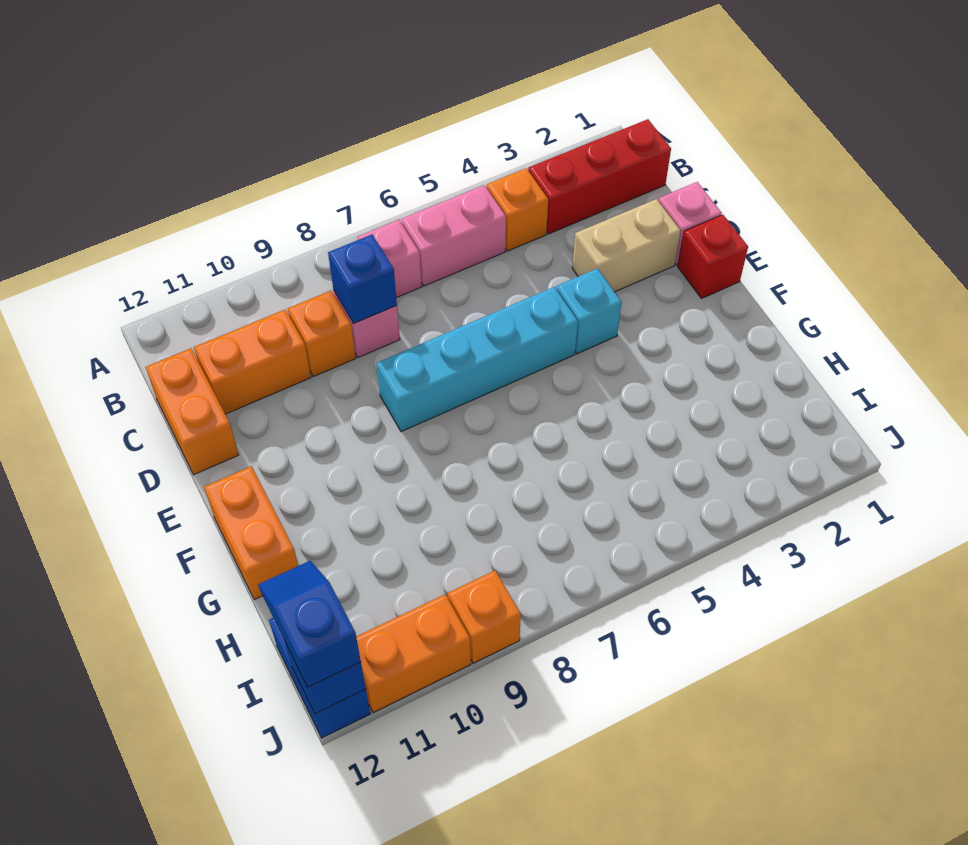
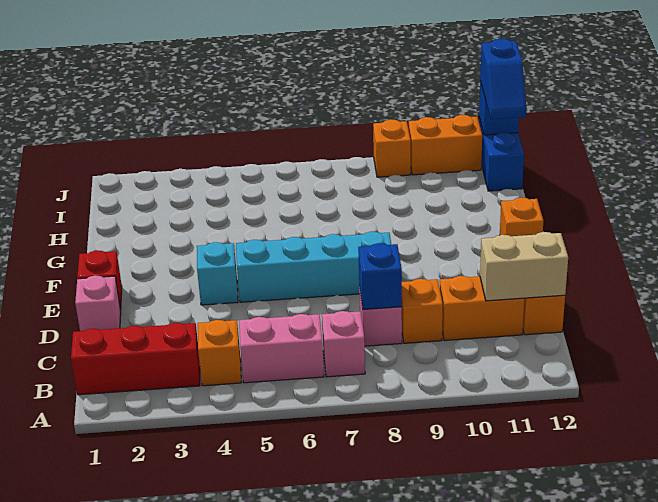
tan brick D2:D3 level 1 -> tan brick C11:C12 level 2
orange brick F12:G12 level 1 -> orange brick F12 level 1

